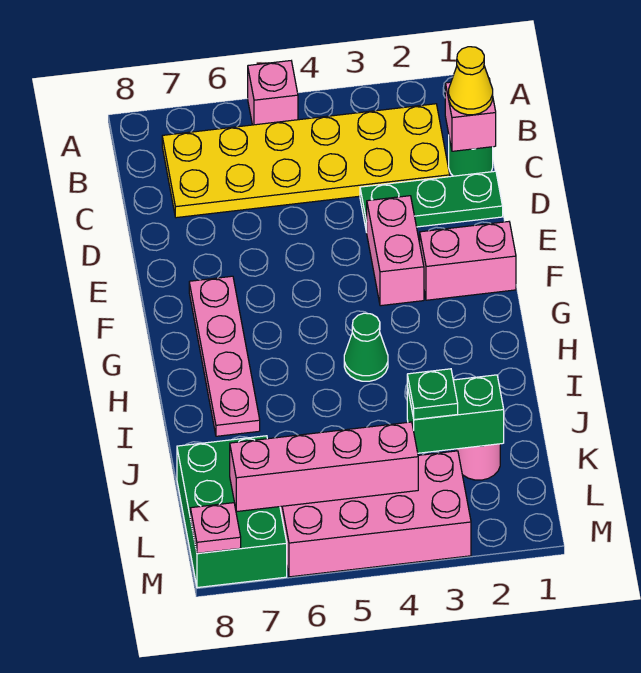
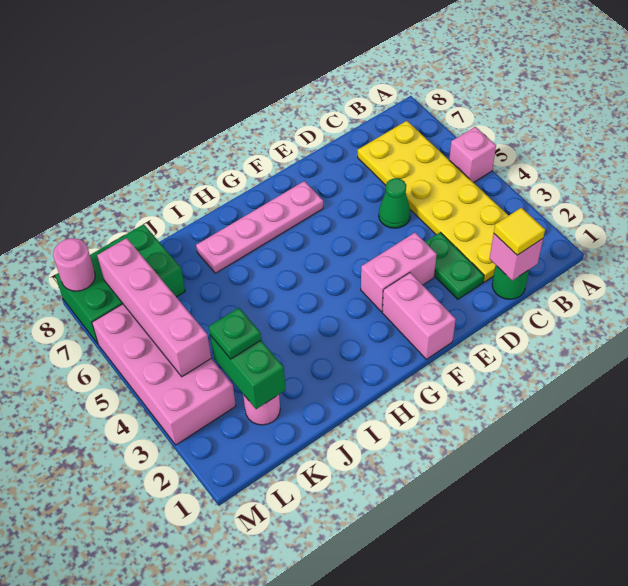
yellow cone C1 level 3 -> yellow tile C1 level 3
green plate D1:D3 level 1 -> green plate D2:D3 level 1
green cone H4 level 1 -> green cone D5 level 1
pink plate M8 level 2 -> pink round brick M8 level 2

